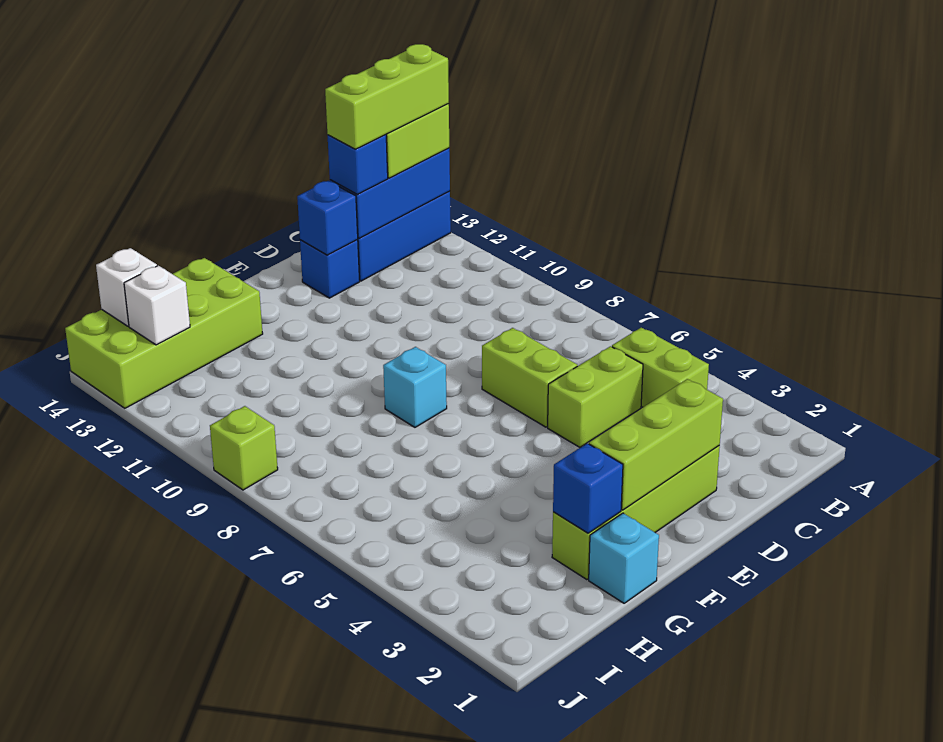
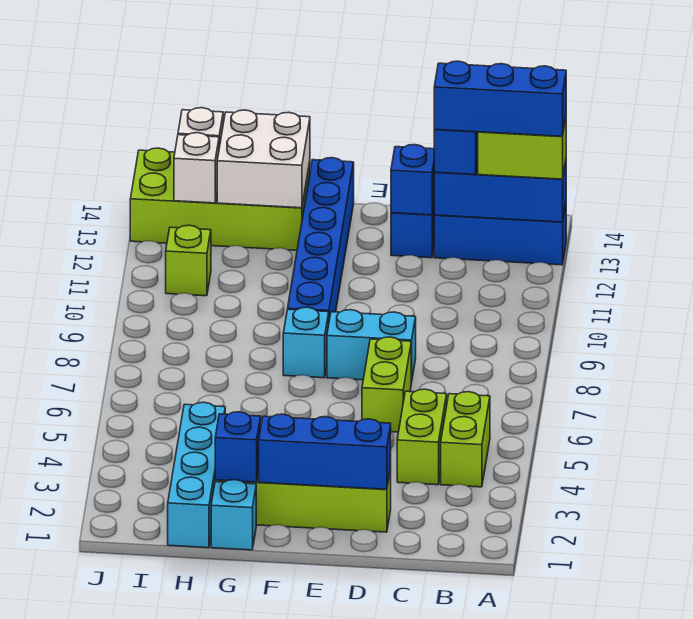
lime brick A13:C13 level 4 -> blue brick A13:C13 level 4
lime brick C5:D5 level 1 -> lime brick C4:C5 level 1
lime brick D2:F2 level 2 -> blue brick D2:F2 level 2
none -> cyan brick D8:E8 level 1
none -> blue brick F9:F14 level 1
none -> white brick G13:H14 level 2
none -> cyan brick H1:H4 level 1
lime brick J9 level 1 -> lime brick I11 level 1

